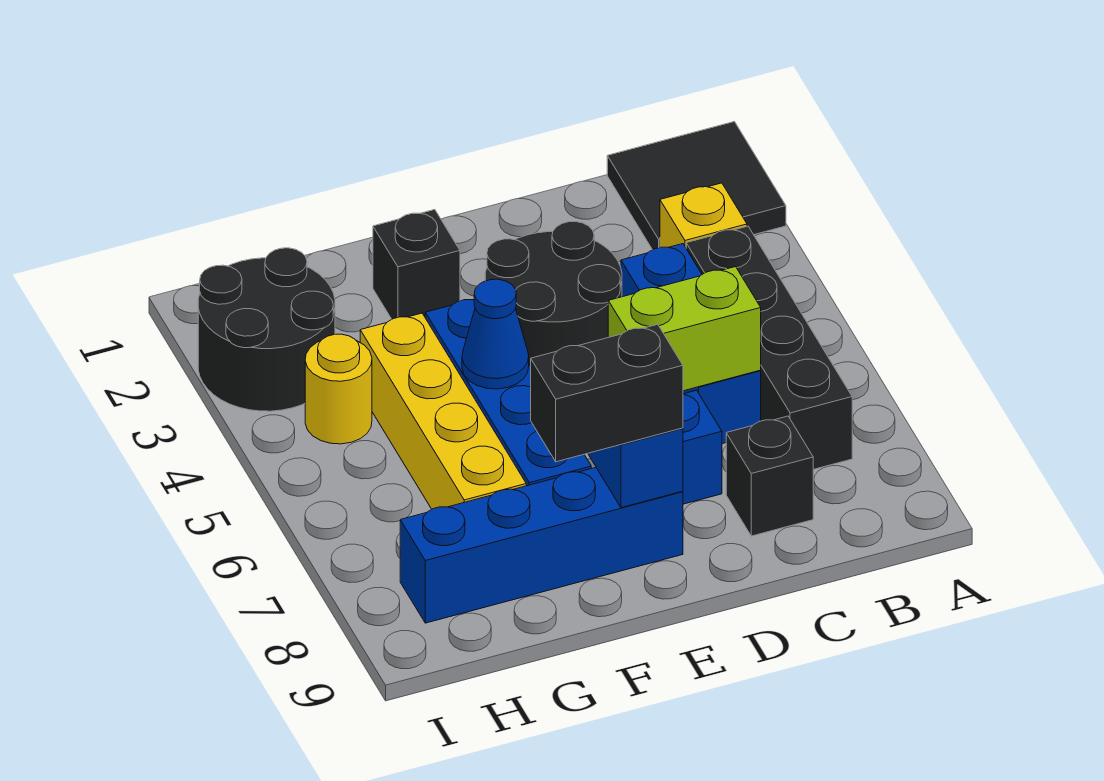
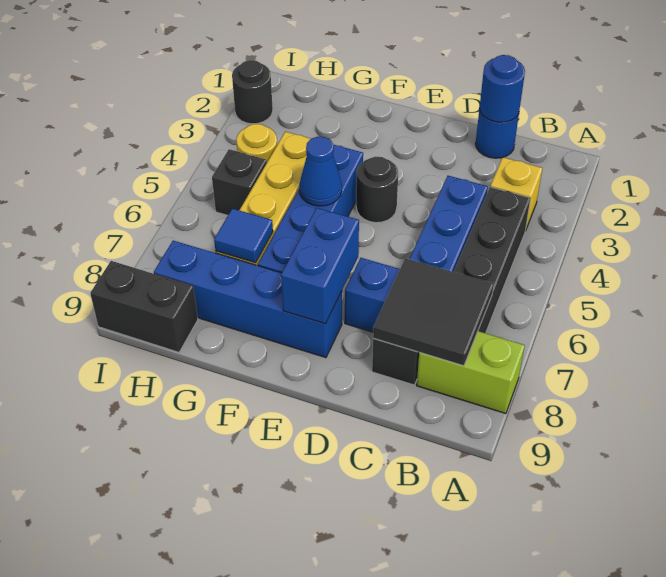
black tile A1:B2 level 1 -> black tile B7:C8 level 2
none -> blue round brick C1 level 1
none -> blue round brick C1 level 2
lime brick C6:D6 level 2 -> lime brick A8:B8 level 1
black round brick D3:E4 level 1 -> black round brick E4 level 1
black brick E8:F8 level 3 -> black brick H9:I9 level 1
black brick F2 level 1 -> black brick H5 level 1
none -> blue tile G7 level 2
black round brick H2:I3 level 1 -> black round brick I2 level 1

